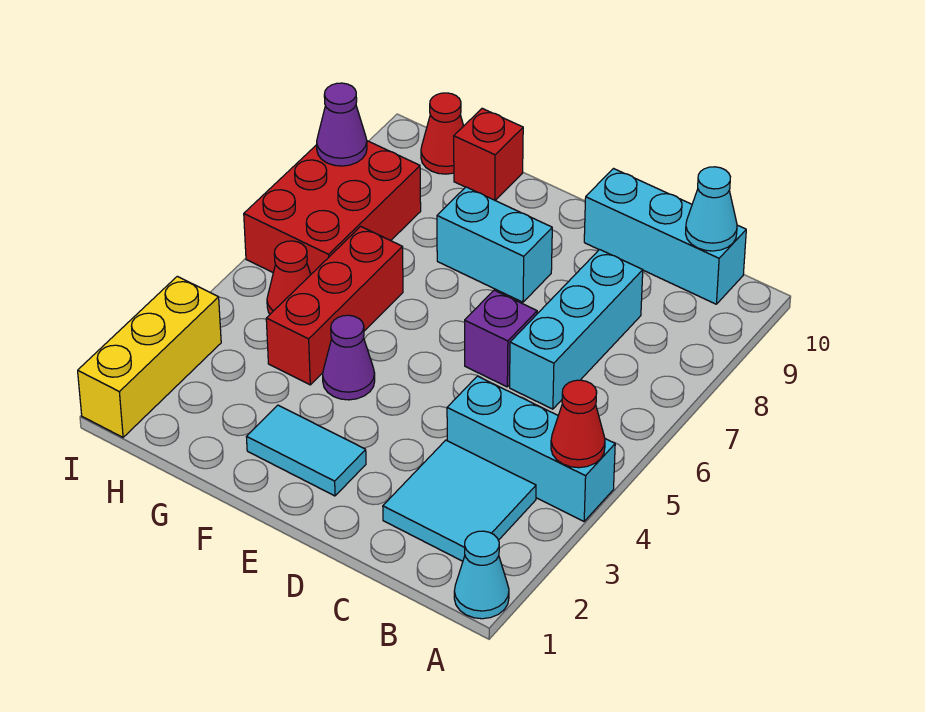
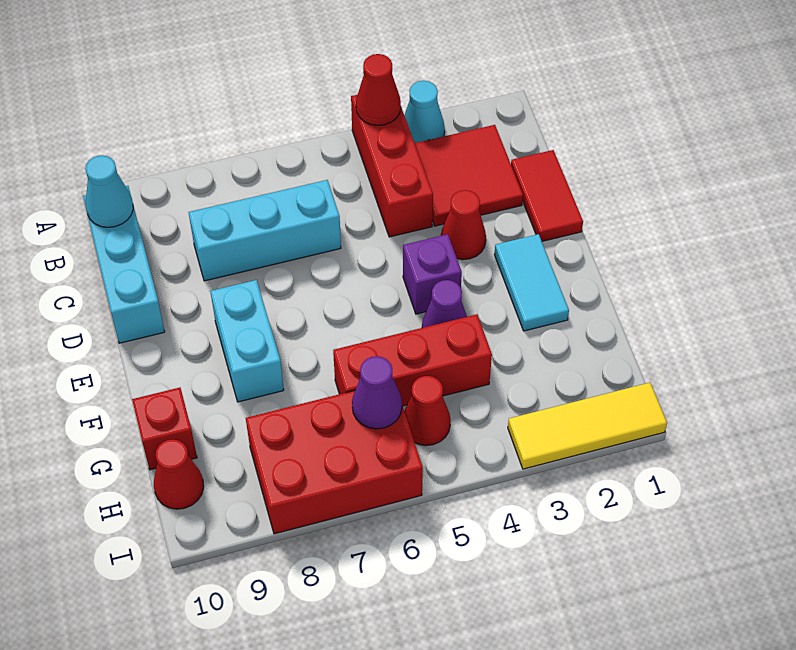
cyan cone A1 level 1 -> cyan cone A3 level 1
cyan brick A4:C4 level 1 -> red brick A4:C4 level 1
cyan tile B2:C3 level 1 -> red tile B2:C3 level 1
none -> red tile C1:D1 level 1
none -> red cone D3 level 1
purple brick D6 level 1 -> purple brick E4 level 1
yellow brick I1:I3 level 1 -> yellow tile I1:I3 level 1
purple cone I8 level 2 -> purple cone H6 level 2

